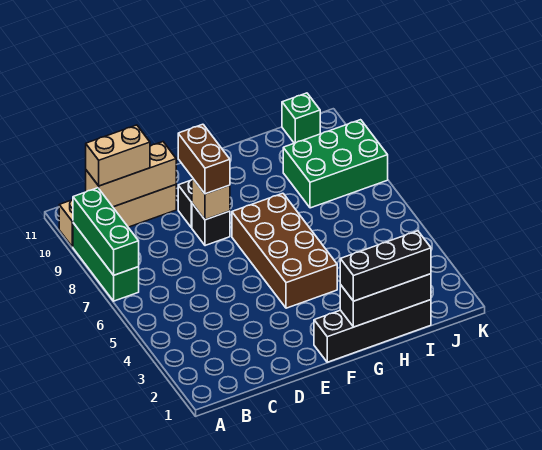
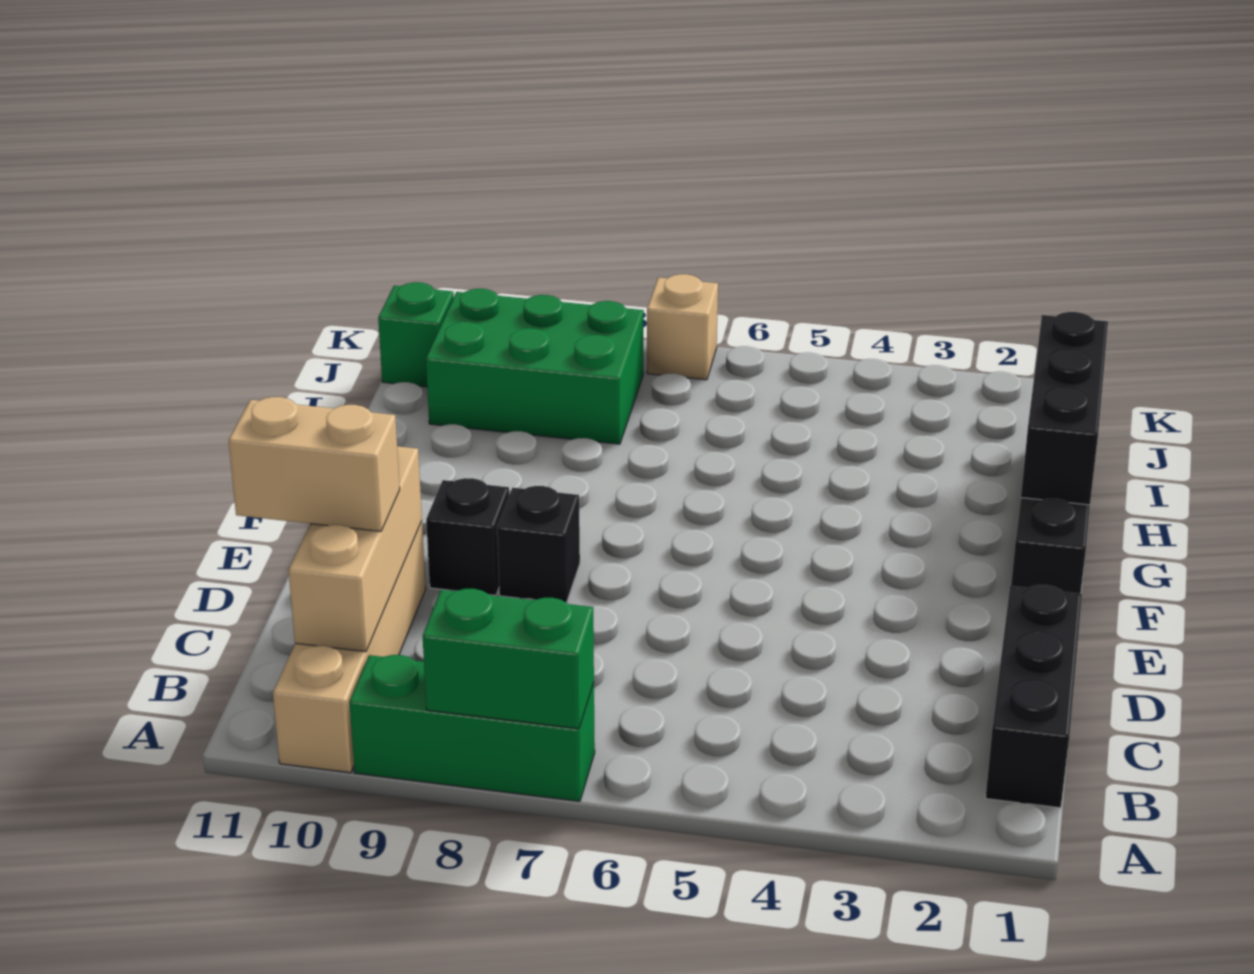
green brick A7:A9 level 2 -> green brick A7:A8 level 2
tan brick B10:C10 level 3 -> tan brick C10:C11 level 3
tan brick E8 level 2 -> tan brick K7 level 1
brown brick E8:E9 level 3 -> none
brown brick F4:G7 level 1 -> none
black brick G1:I1 level 3 -> black brick B1:D1 level 1
green brick I8:K9 level 1 -> green brick I8:J10 level 1

